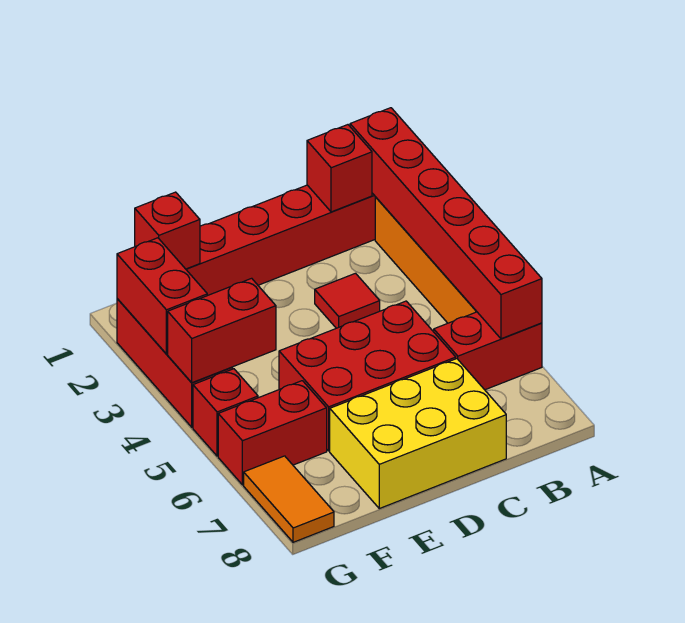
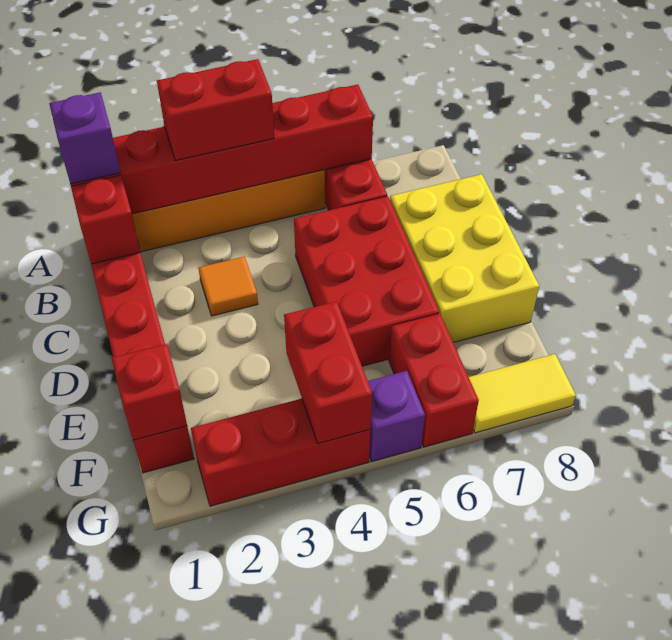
none -> purple brick A1 level 3
red tile C3 level 1 -> orange tile C3 level 1
red brick G2:G3 level 2 -> red brick A3:A4 level 3
red brick G5 level 1 -> purple brick G5 level 1
orange tile G7:G8 level 1 -> yellow tile G7:G8 level 1

